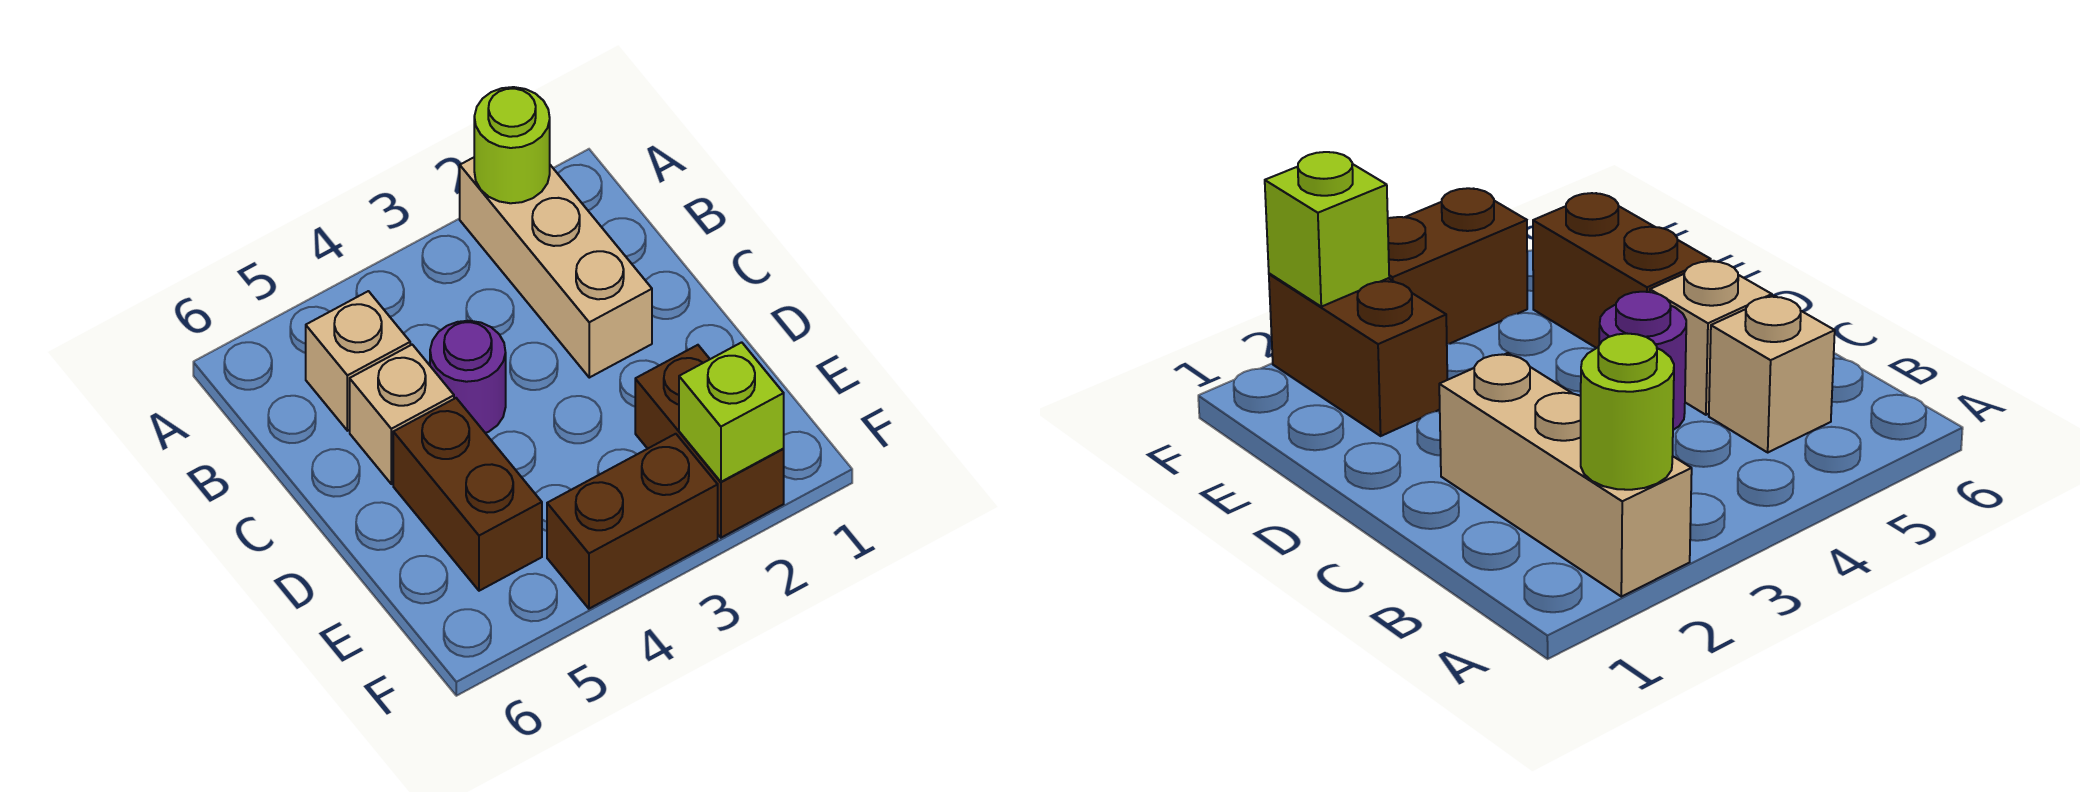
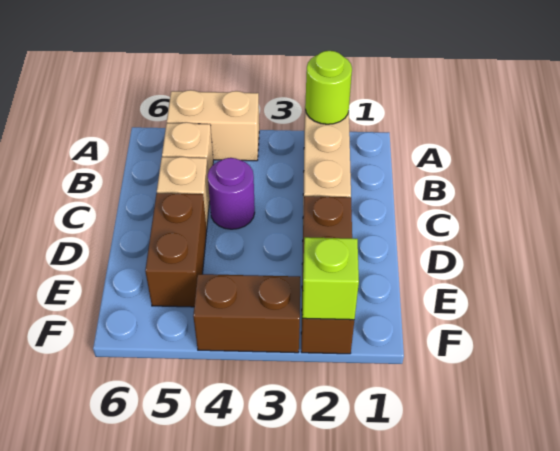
none -> tan brick A4:A5 level 1
brown brick E2:F2 level 1 -> brown brick D2:F2 level 1

